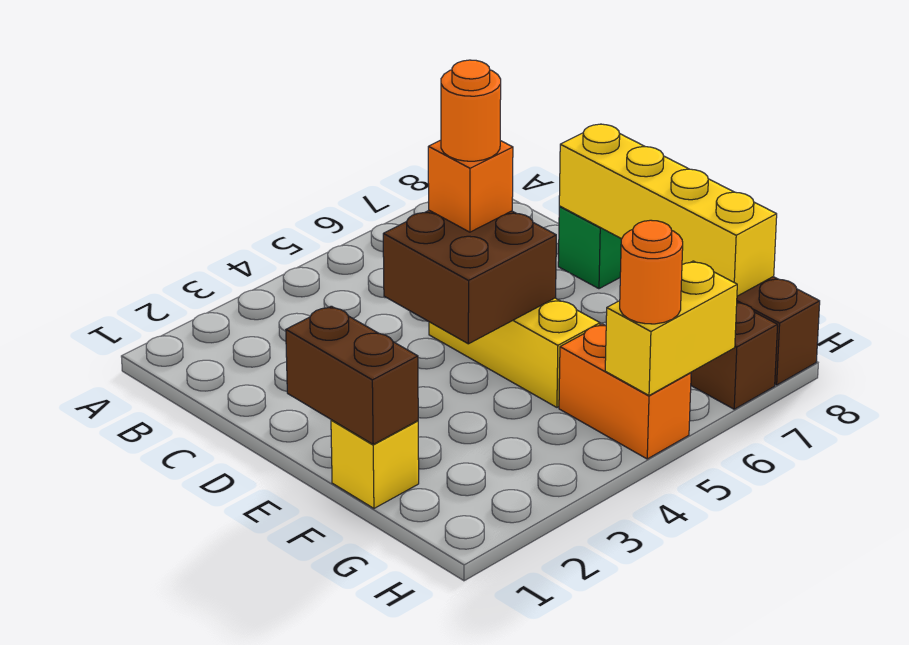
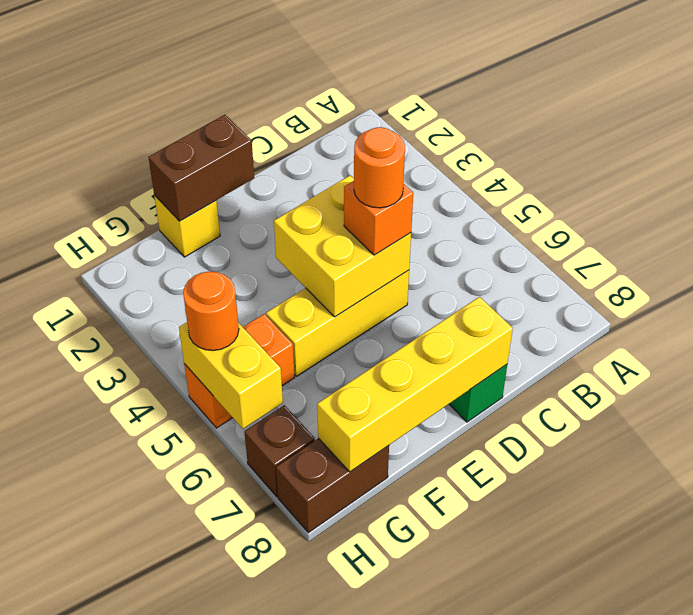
brown brick D4:E5 level 2 -> yellow brick D4:E5 level 2

